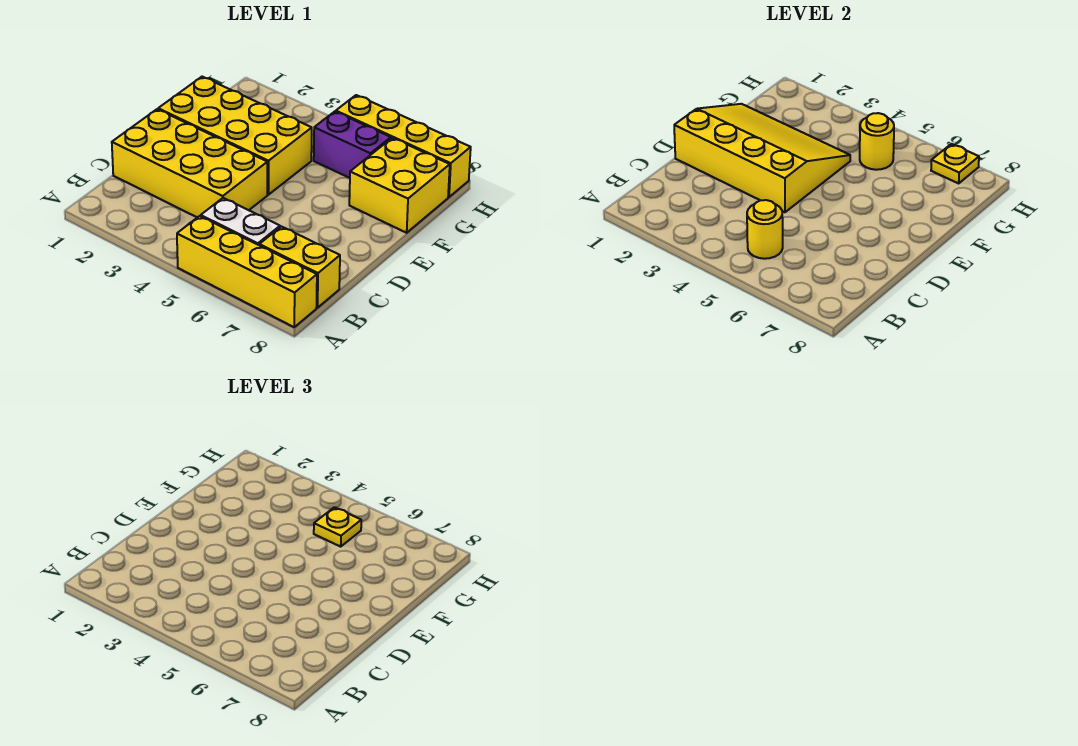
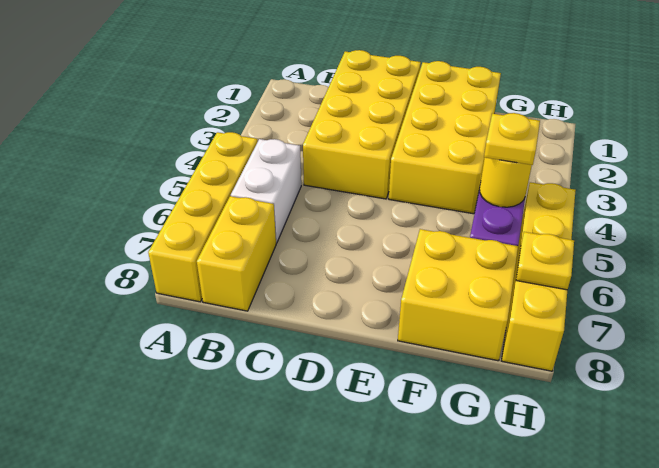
yellow round brick B5 level 2 -> none
yellow slope D1:F4 level 2 top D -> none

